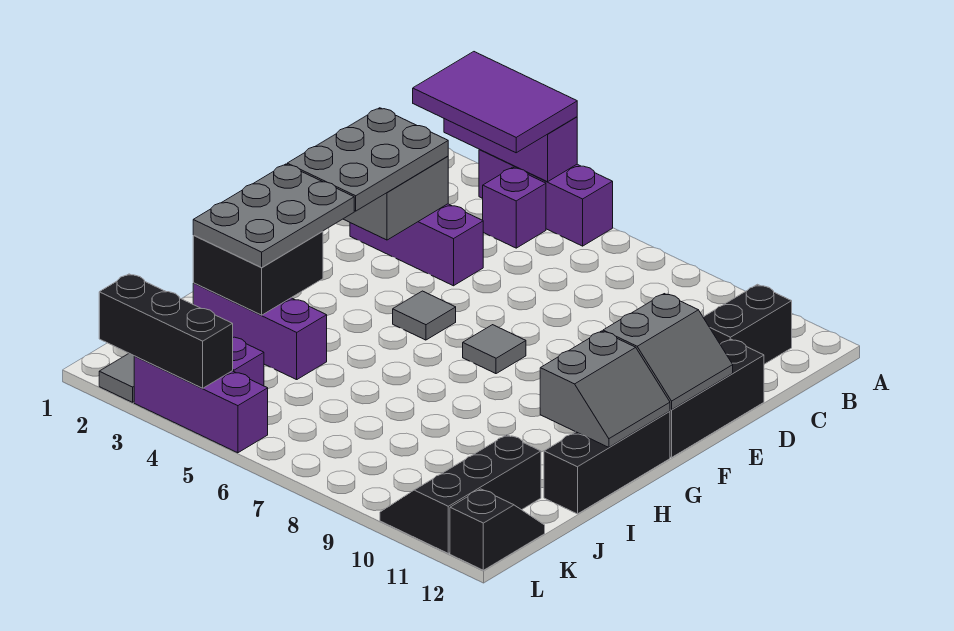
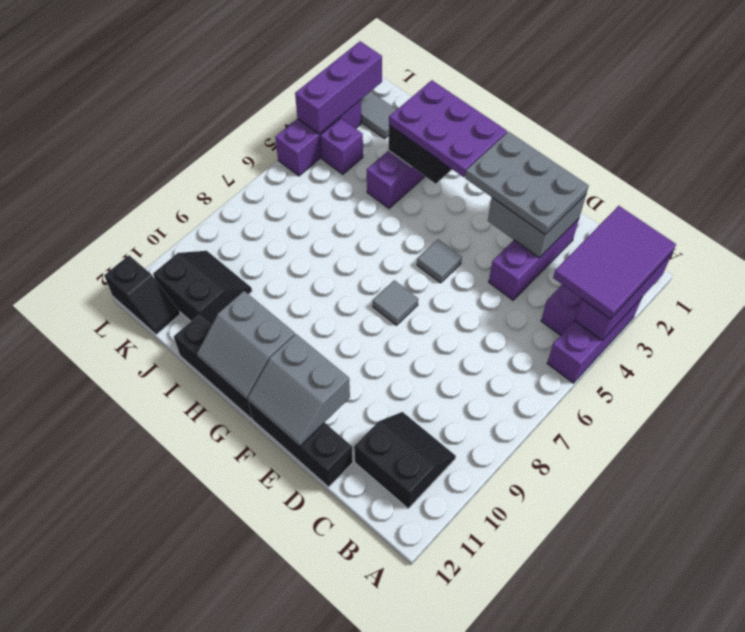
grey plate G2:I3 level 3 -> purple plate G2:I3 level 3
black slope J10:L11 level 1 top 11 -> black slope J10:K11 level 1 top 11
black brick L2:L4 level 2 -> purple brick L2:L4 level 2

